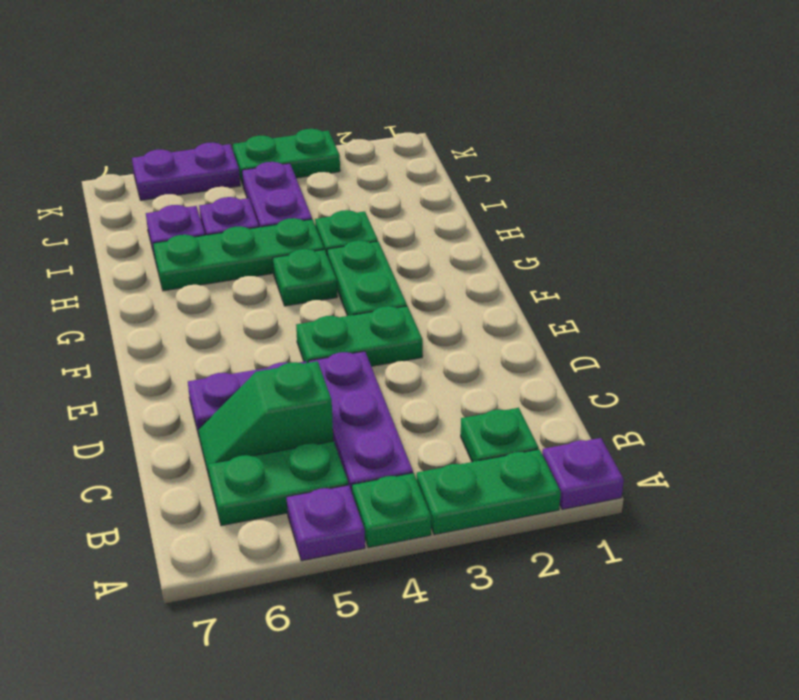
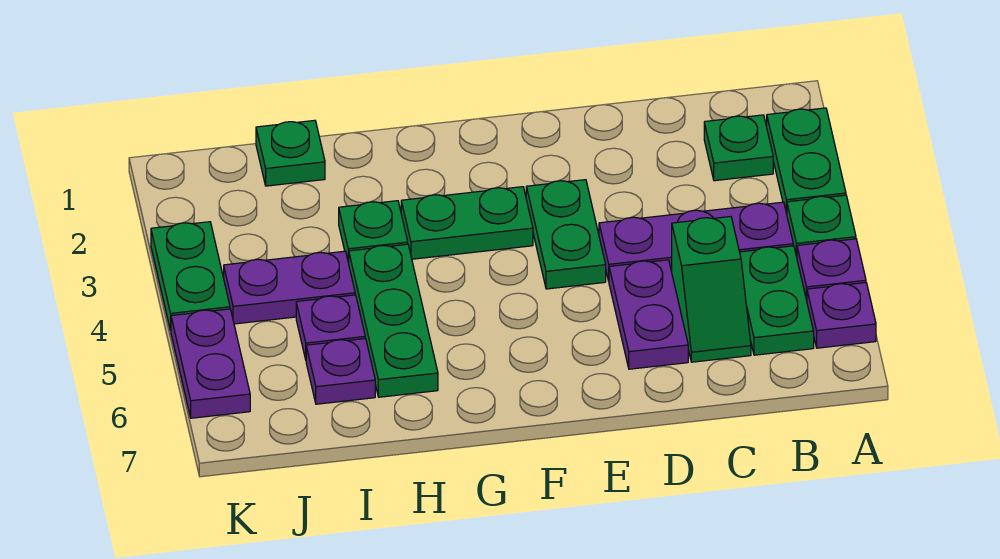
purple plate A1 level 1 -> purple plate A6 level 1
green plate G4 level 1 -> green plate I1 level 1

